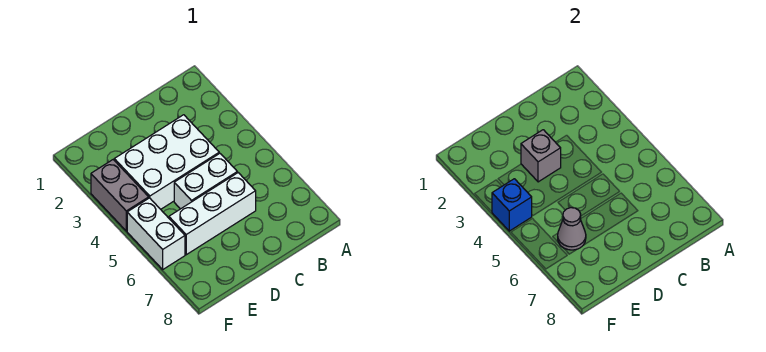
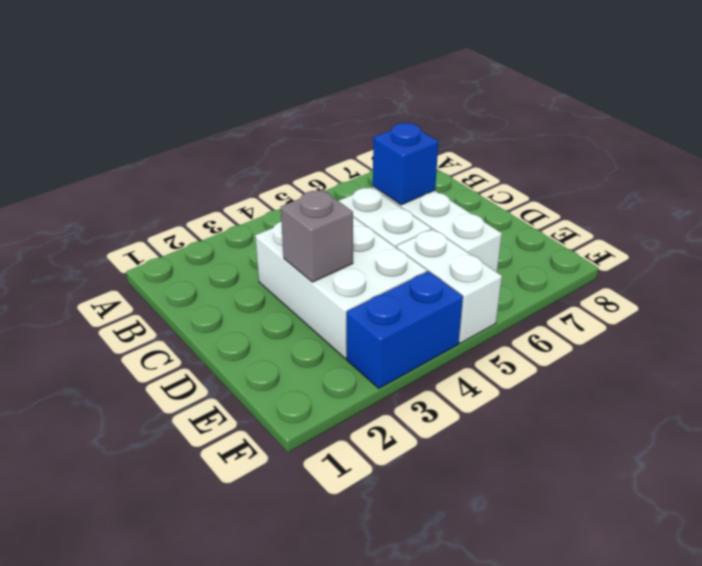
grey cone E6 level 2 -> none
grey brick F3:F4 level 1 -> blue brick F3:F4 level 1
blue brick F4 level 2 -> blue brick C6 level 2
white brick F5:F6 level 1 -> white brick E5:F5 level 1

